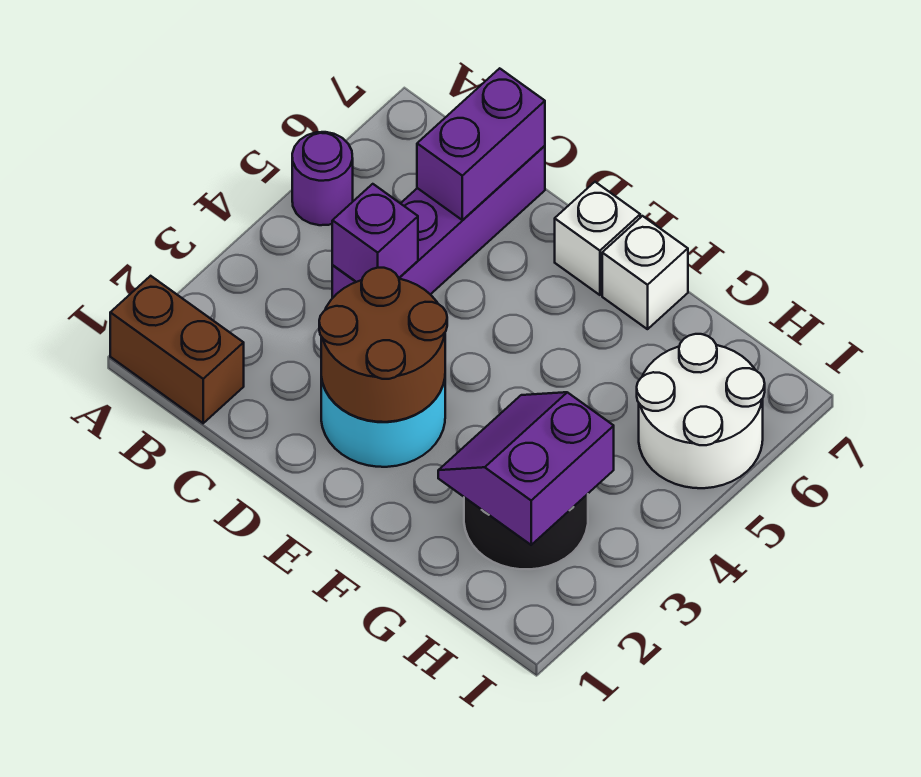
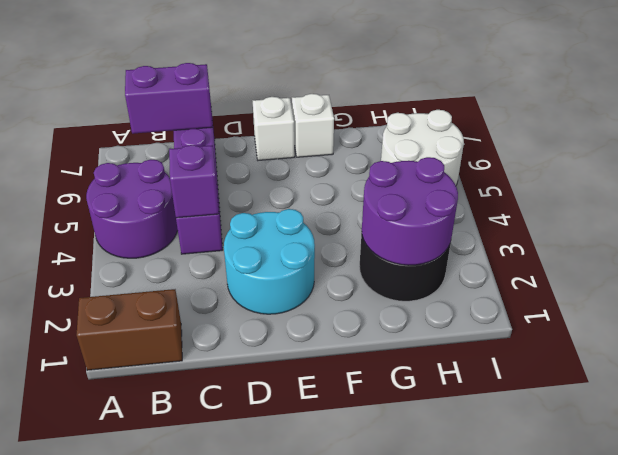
purple round brick A5 level 1 -> purple round brick A4:B5 level 1
purple brick C6:C7 level 2 -> purple brick B7:C7 level 2
brown round brick D2:E3 level 2 -> none
purple slope G2:H3 level 2 top H -> purple round brick G2:H3 level 2

